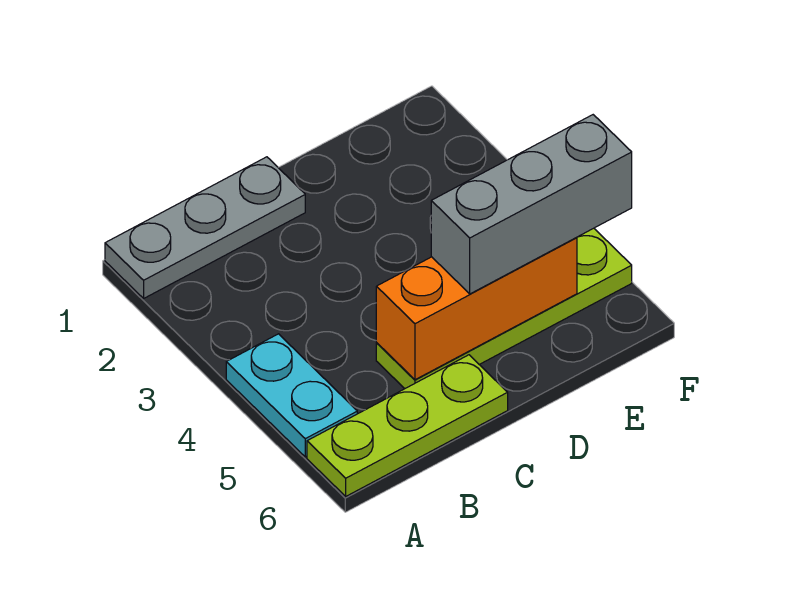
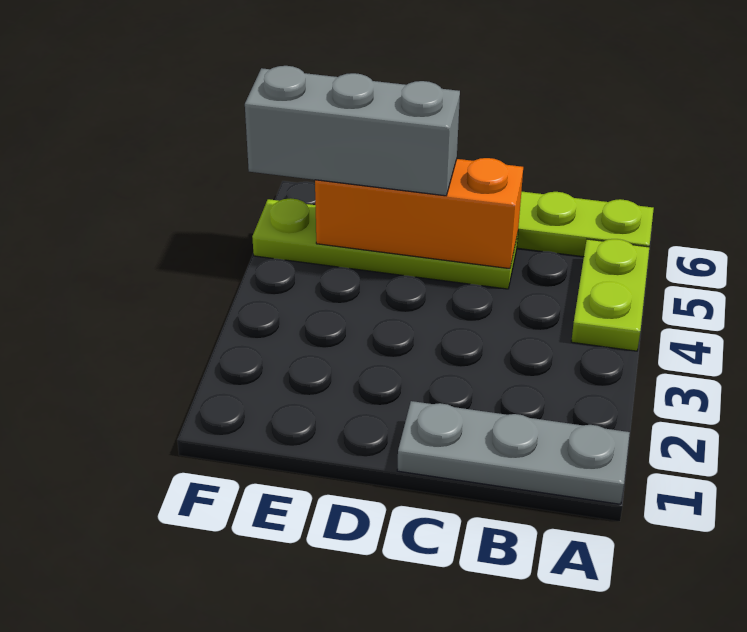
cyan plate A4:A5 level 1 -> lime plate A4:A5 level 1

